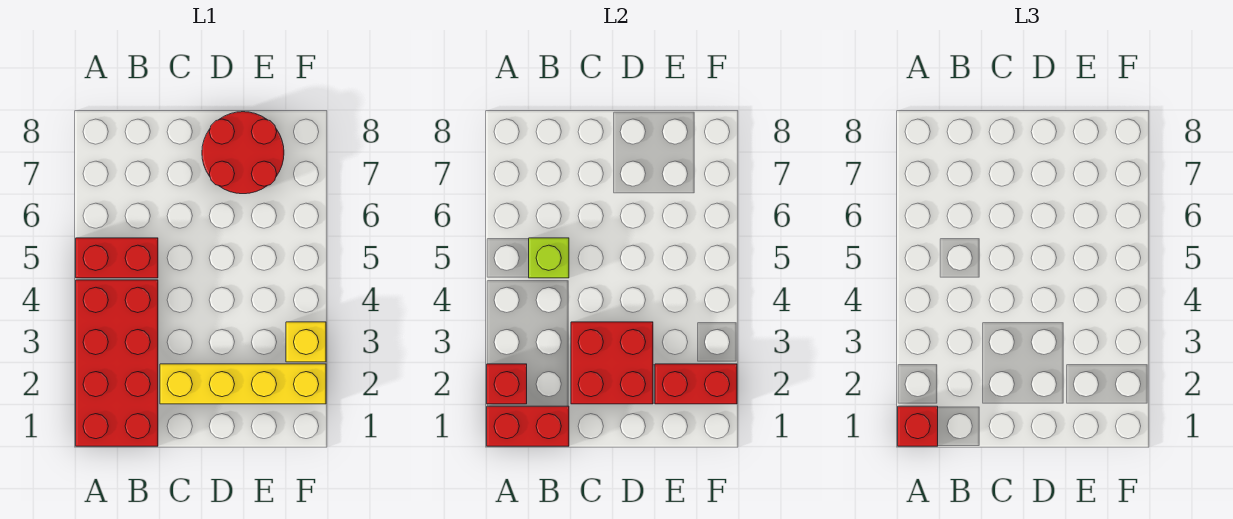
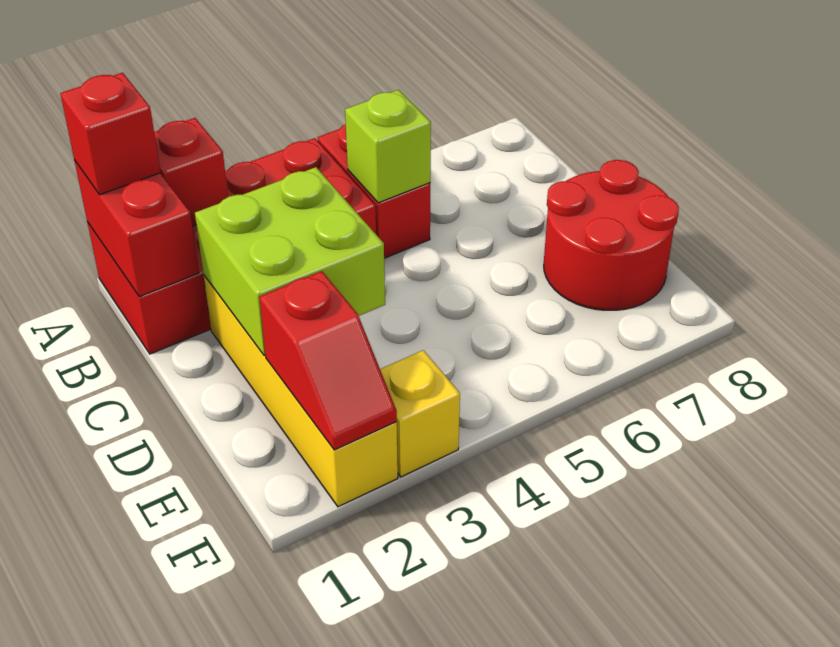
red brick C2:D3 level 2 -> lime brick C2:D3 level 2
red brick E2:F2 level 2 -> red slope E2:F2 level 2 top E

